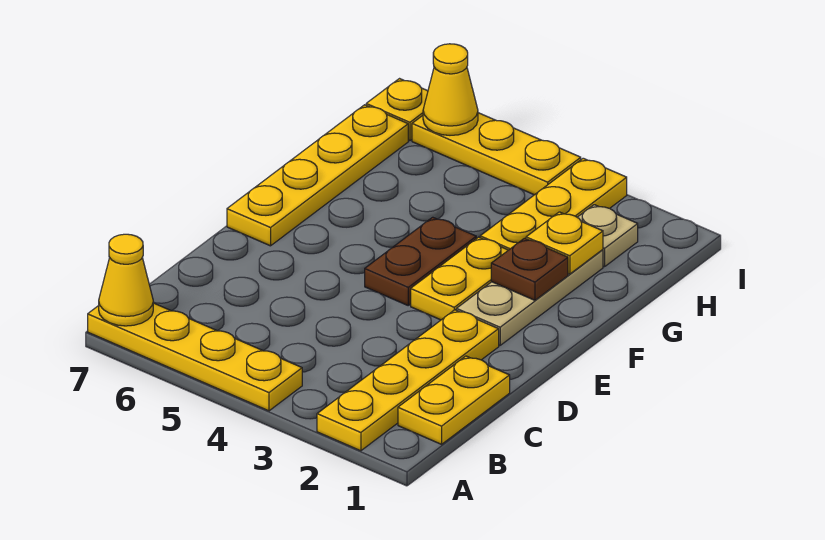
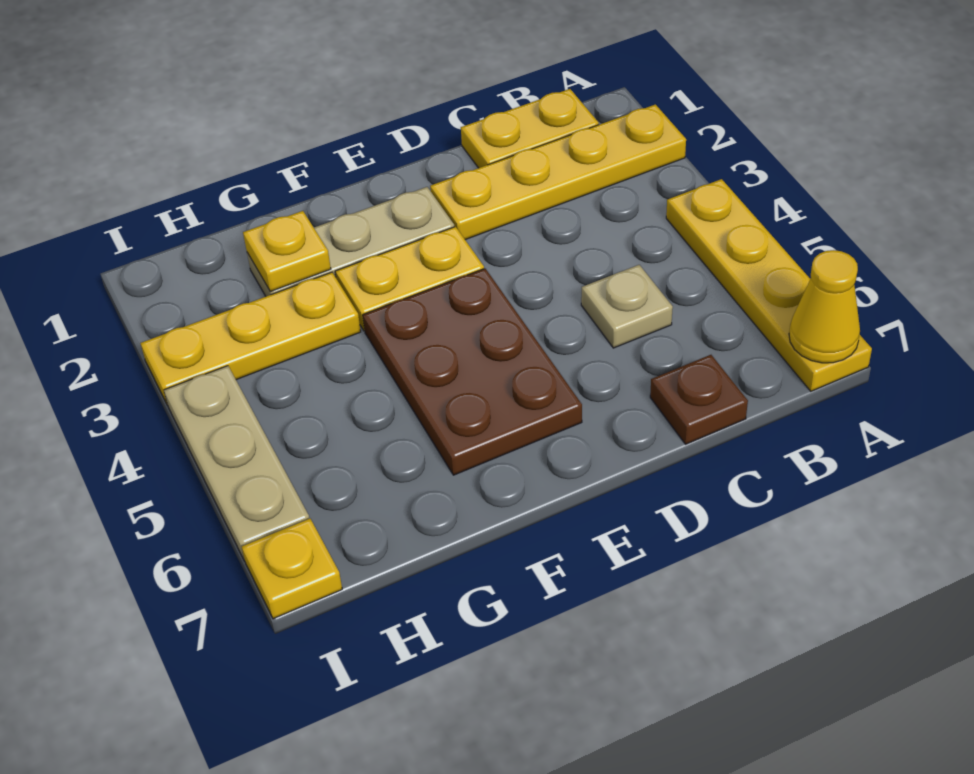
brown plate E4:F4 level 1 -> brown plate E4:F6 level 1
yellow plate E7:H7 level 1 -> none
brown plate F2 level 2 -> brown plate C7 level 1
tan plate H2 level 1 -> tan plate C5 level 1
yellow plate I4:I6 level 1 -> tan plate I4:I6 level 1
yellow cone I6 level 2 -> none

